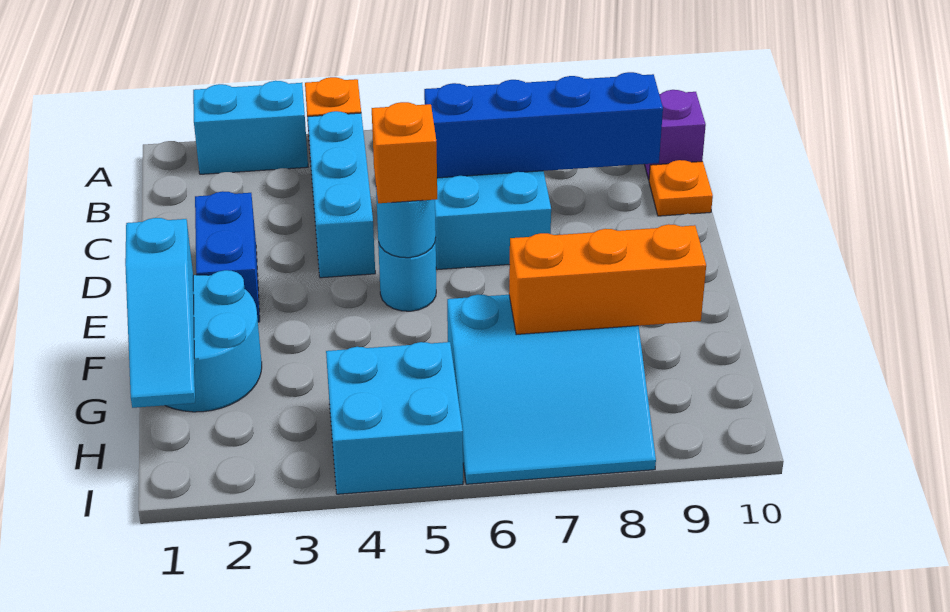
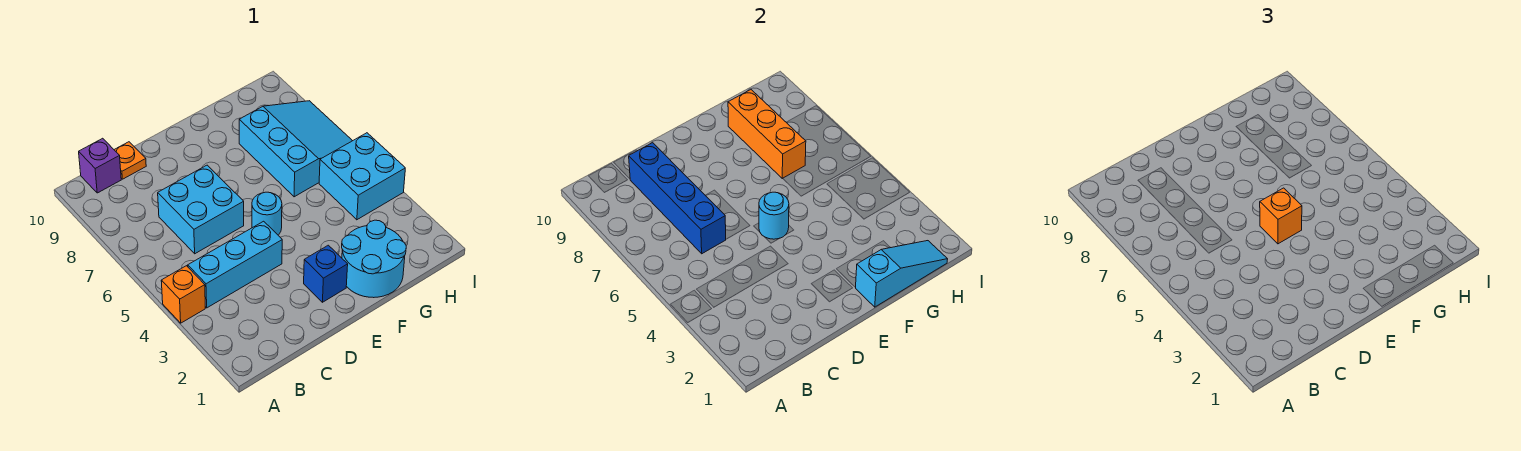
cyan brick A2:A3 level 1 -> none
blue brick D2:E2 level 1 -> blue brick E2 level 1

